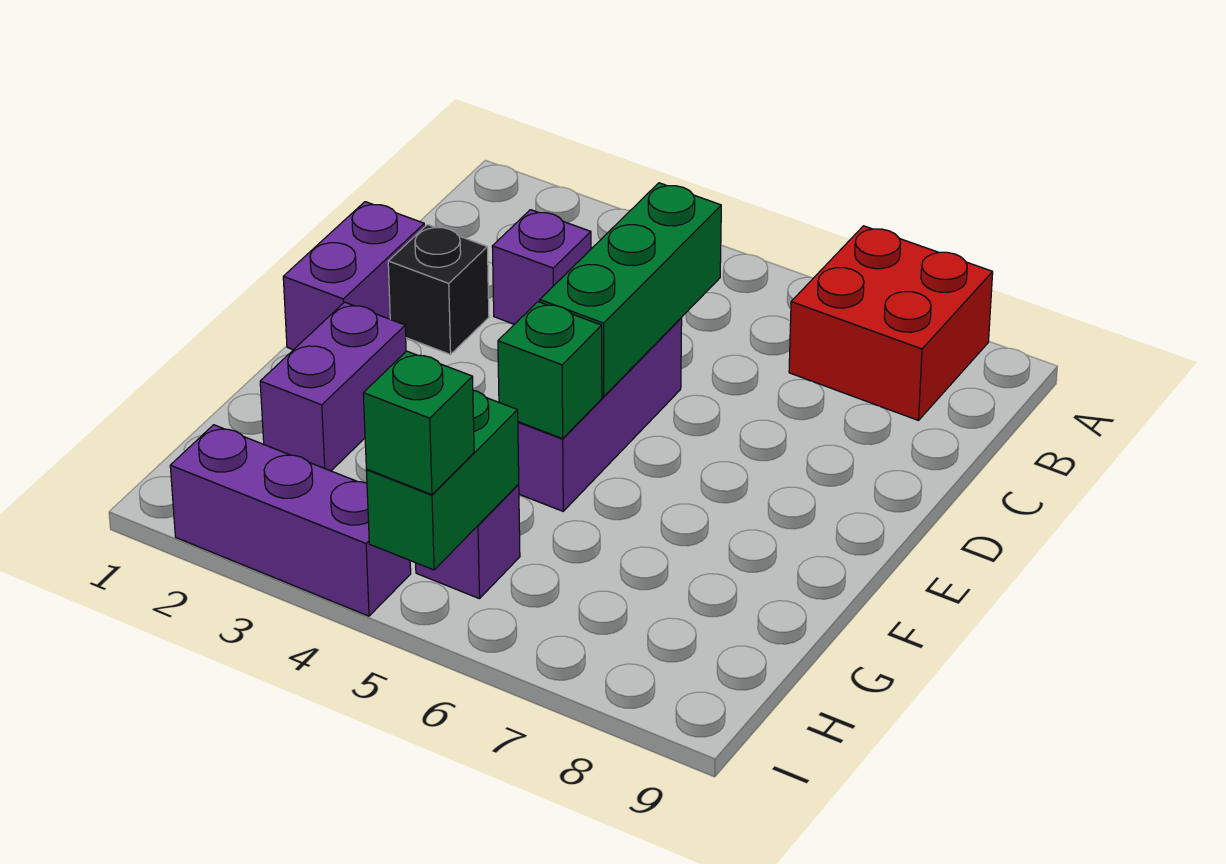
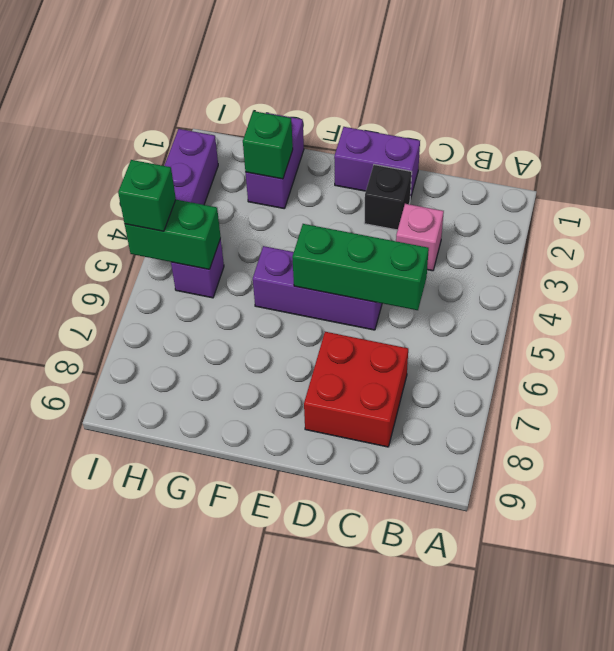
red brick A7:B8 level 1 -> red brick C7:D8 level 1
purple brick C3 level 1 -> pink brick C3 level 1
purple brick F2:G2 level 1 -> purple brick G1:G2 level 1
green brick F5 level 2 -> green brick G2 level 2

